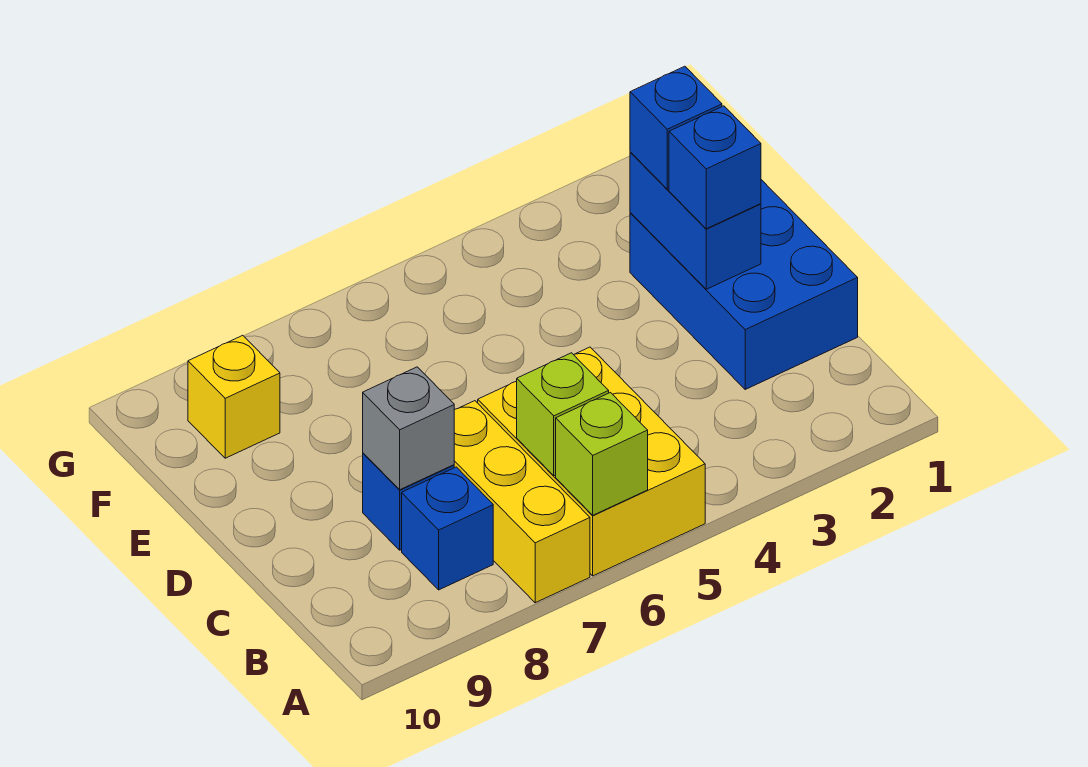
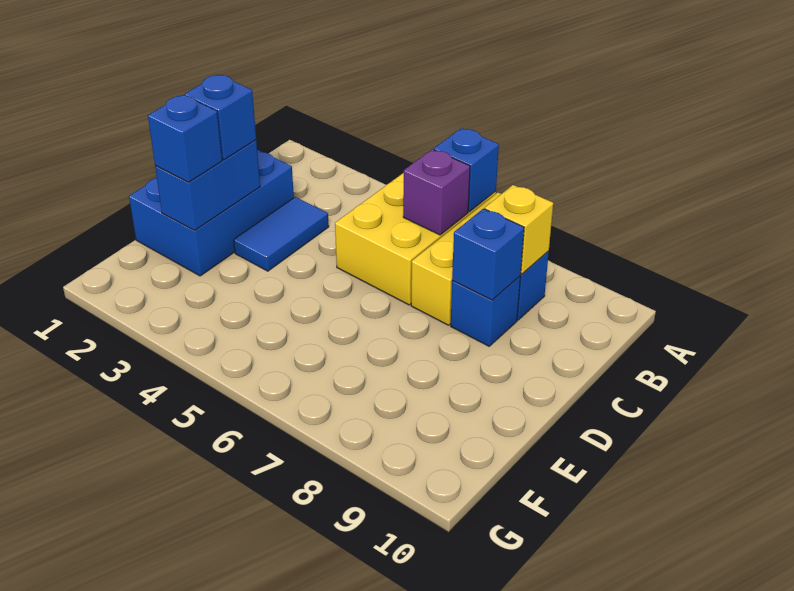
lime brick A6 level 2 -> blue brick A6 level 2
lime brick B6 level 2 -> purple brick B6 level 2
none -> blue tile C3:D3 level 1
grey brick C8 level 2 -> blue brick C8 level 2
yellow brick F9 level 1 -> yellow brick B8 level 2

